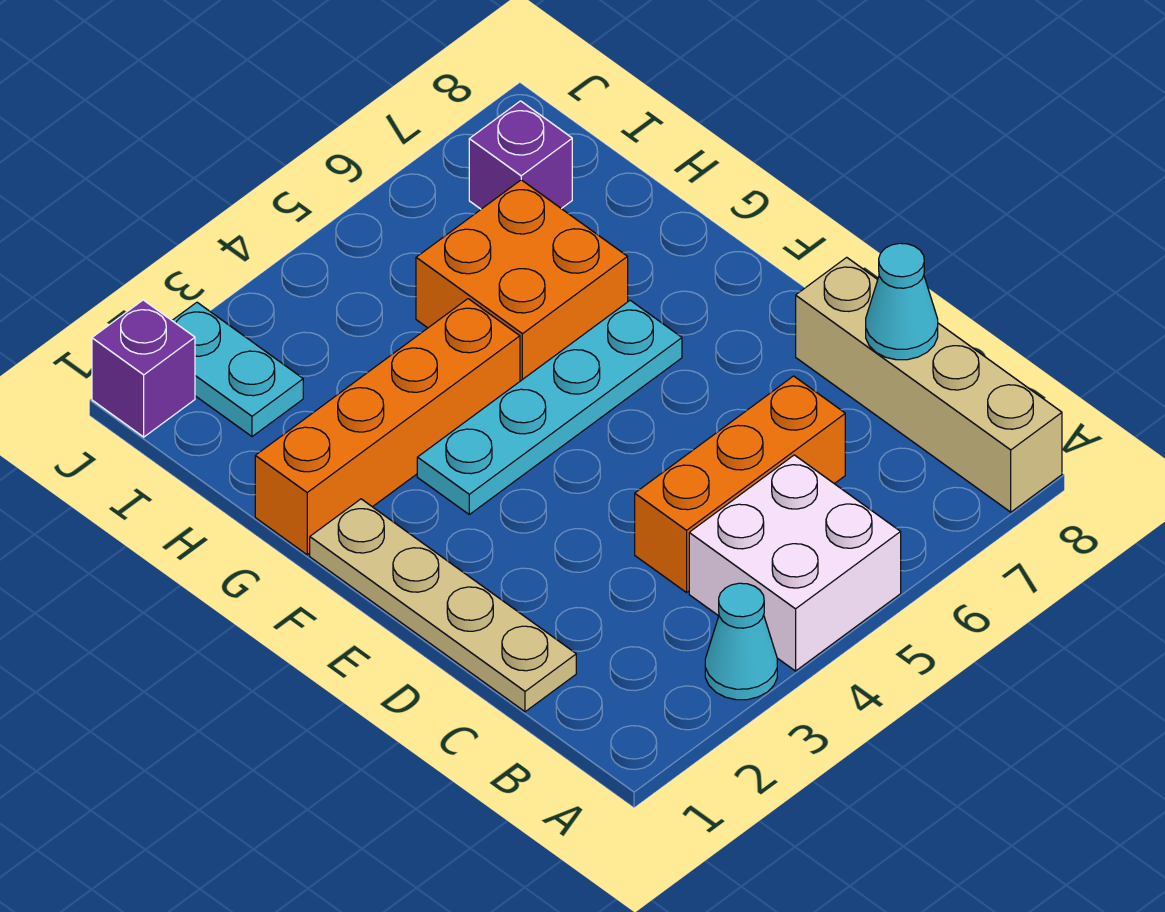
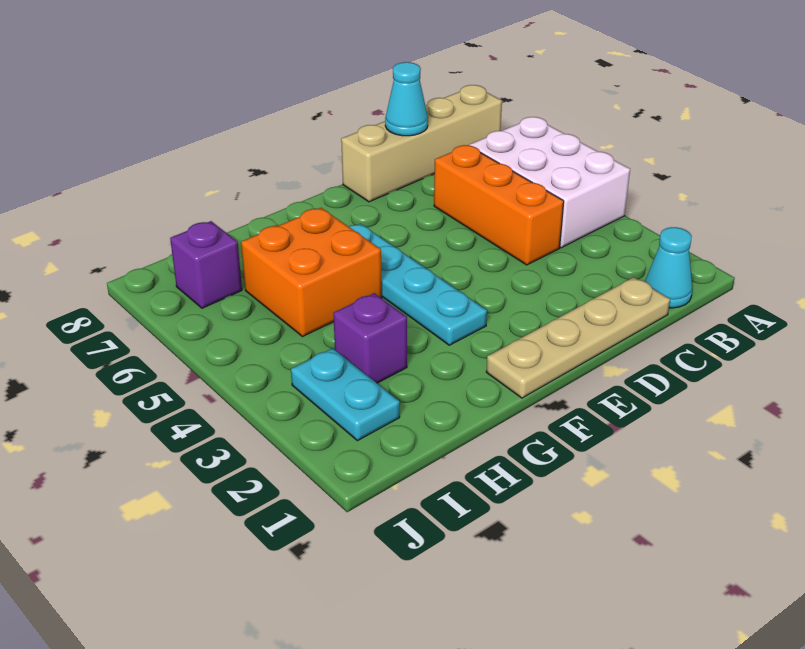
cyan cone A3 level 1 -> cyan cone B1 level 1
white brick A4:B5 level 1 -> white brick A4:B6 level 1
orange brick G1:G4 level 1 -> none
cyan plate I2:J2 level 1 -> cyan plate I2:I3 level 1
purple brick J1 level 1 -> purple brick H3 level 1

